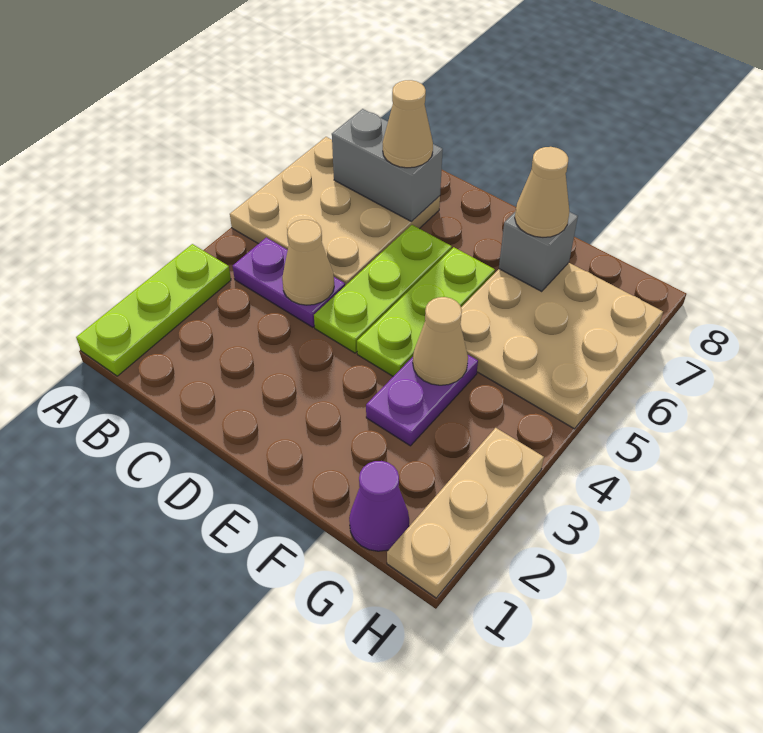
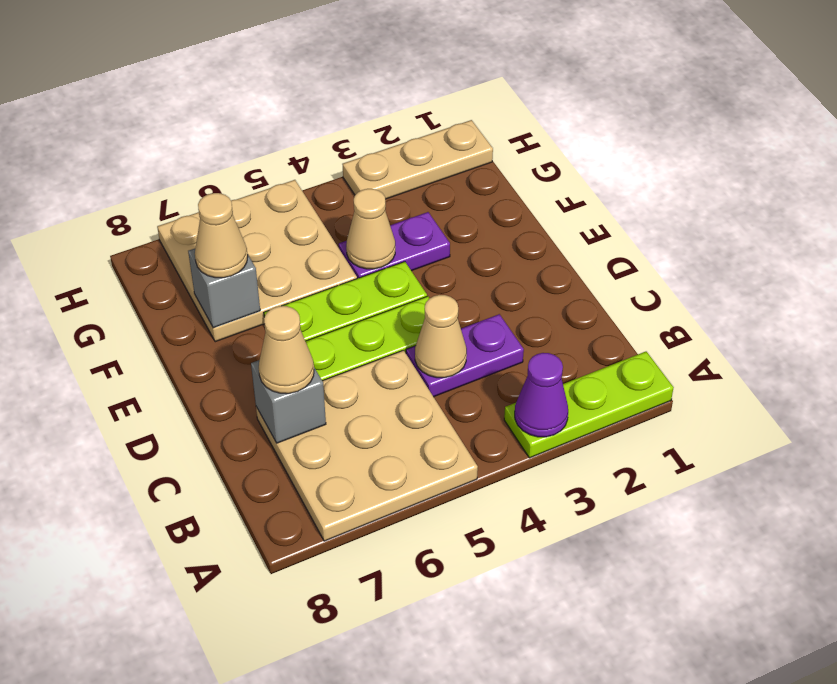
purple plate B4:C4 level 1 -> purple plate C3:C4 level 1
grey brick B7:C7 level 2 -> grey brick C7 level 2
purple cone G1 level 1 -> purple cone A3 level 2

